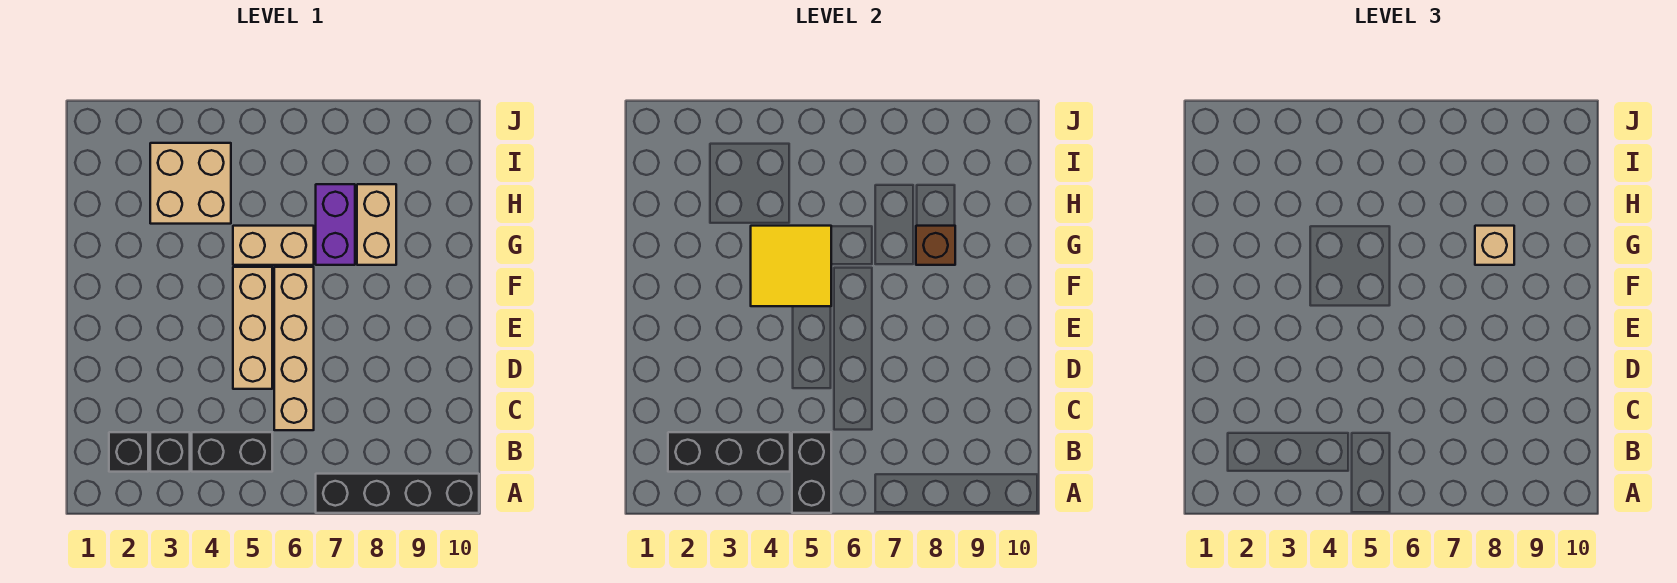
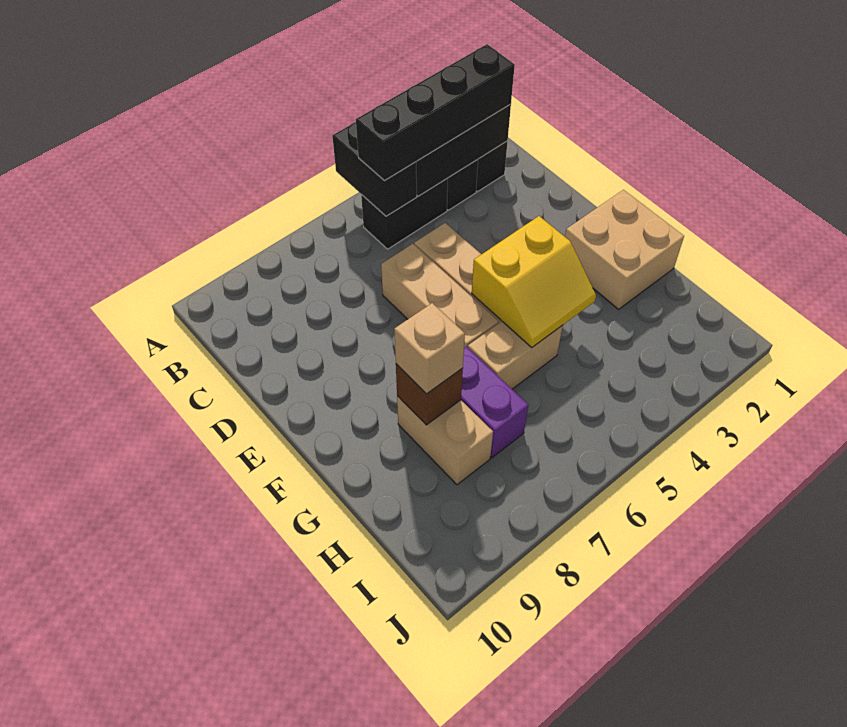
black brick A7:A10 level 1 -> black brick B2:B5 level 3
tan brick C6:F6 level 1 -> tan brick D6:F6 level 1
yellow tile F4:G5 level 2 -> yellow slope F4:G5 level 2 top F
tan brick H3:I4 level 1 -> tan brick F1:G2 level 1

